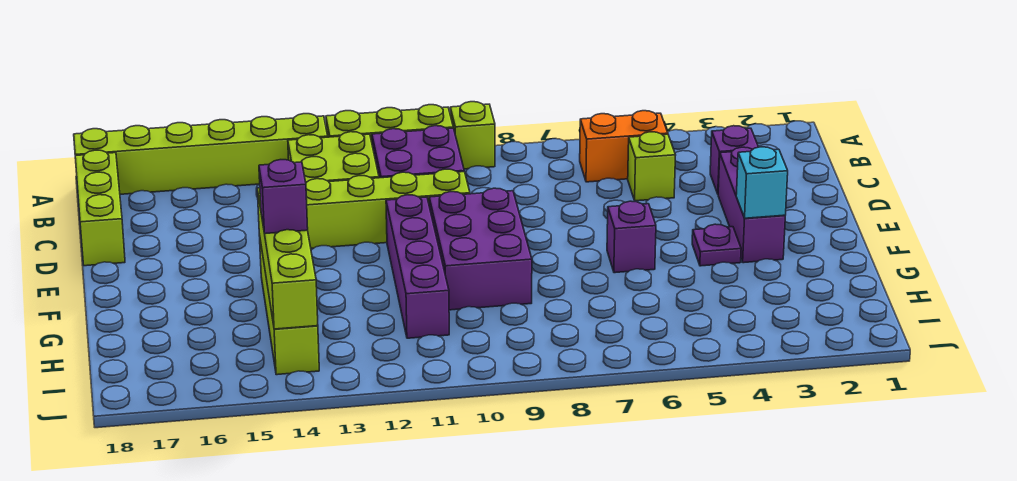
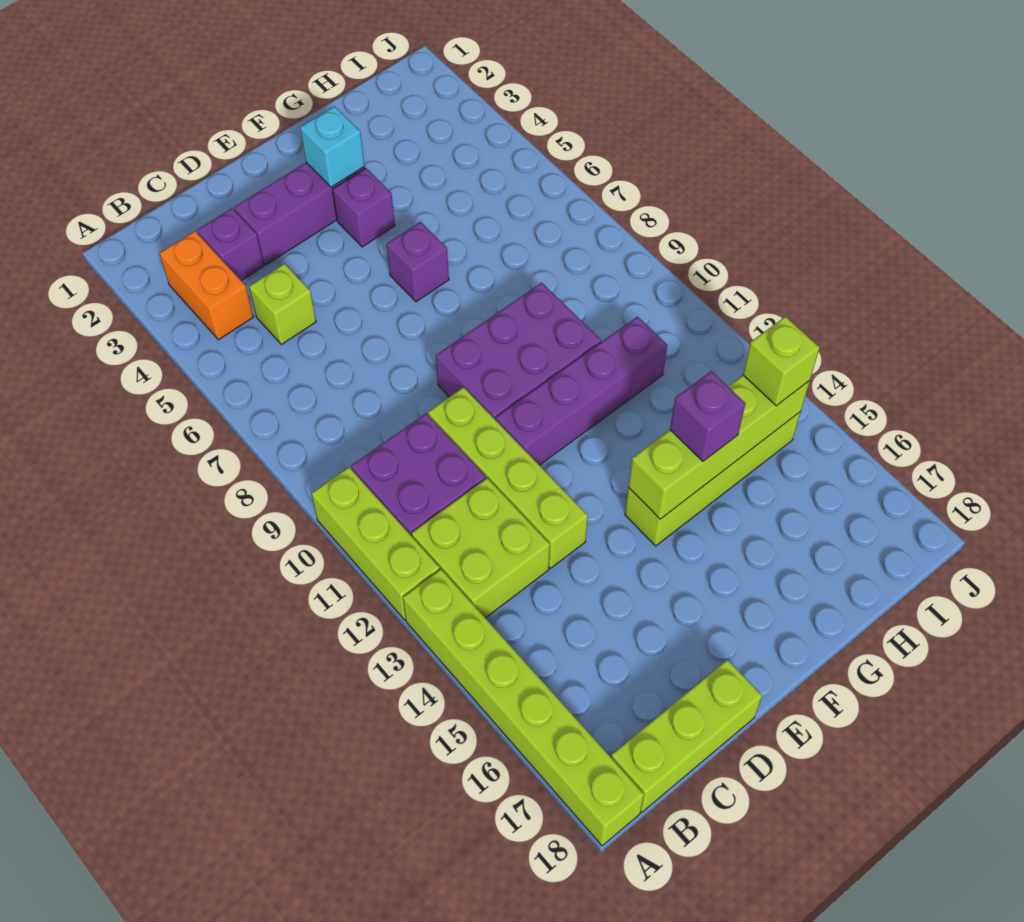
lime brick A9 level 1 -> lime brick I14 level 3
orange brick B5:B6 level 1 -> orange brick B3:B4 level 1
purple plate F4 level 1 -> purple brick F4 level 1

